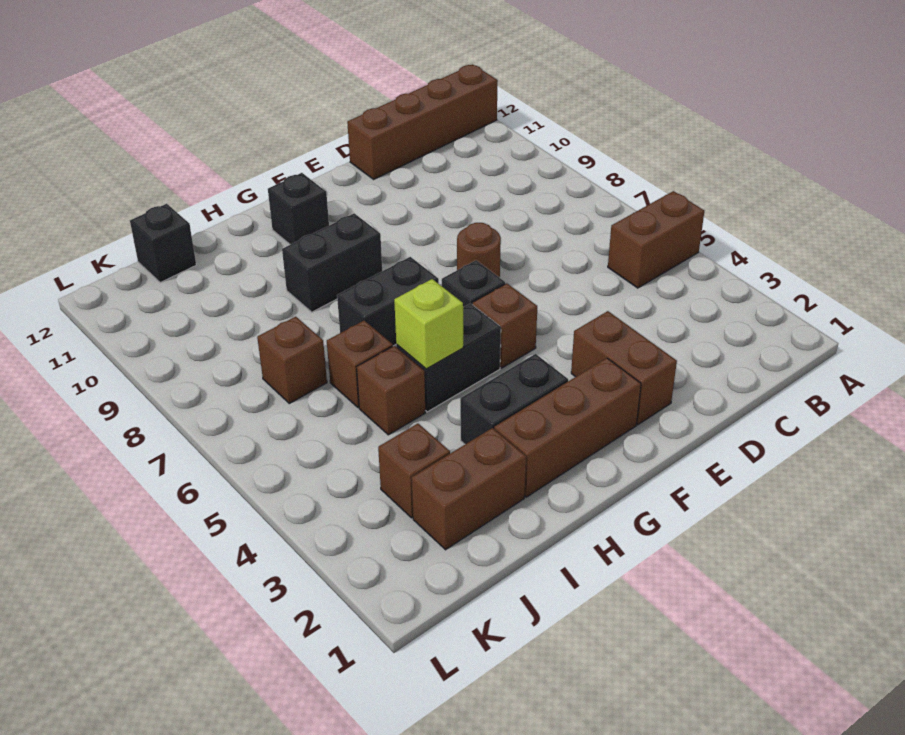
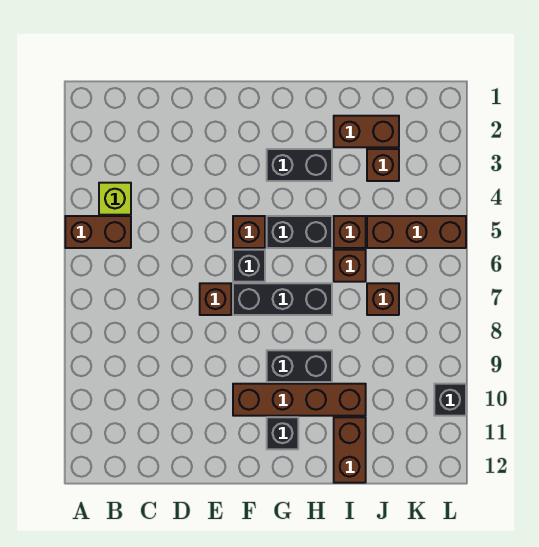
brown brick A12:D12 level 1 -> brown brick F10:I10 level 1
brown brick E2:E3 level 1 -> brown brick I11:I12 level 1
brown round brick E7 level 1 -> brown brick E7 level 1
brown brick F2:H2 level 1 -> brown brick J5:L5 level 1
black brick G7:H7 level 1 -> black brick F7:H7 level 1
lime brick H5 level 2 -> lime brick B4 level 1
black brick J12 level 1 -> black brick L10 level 1

